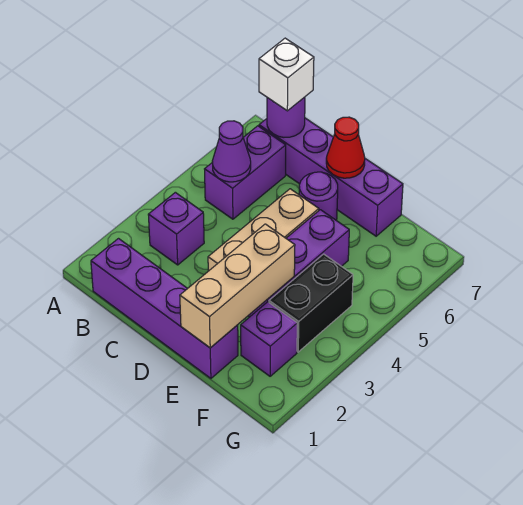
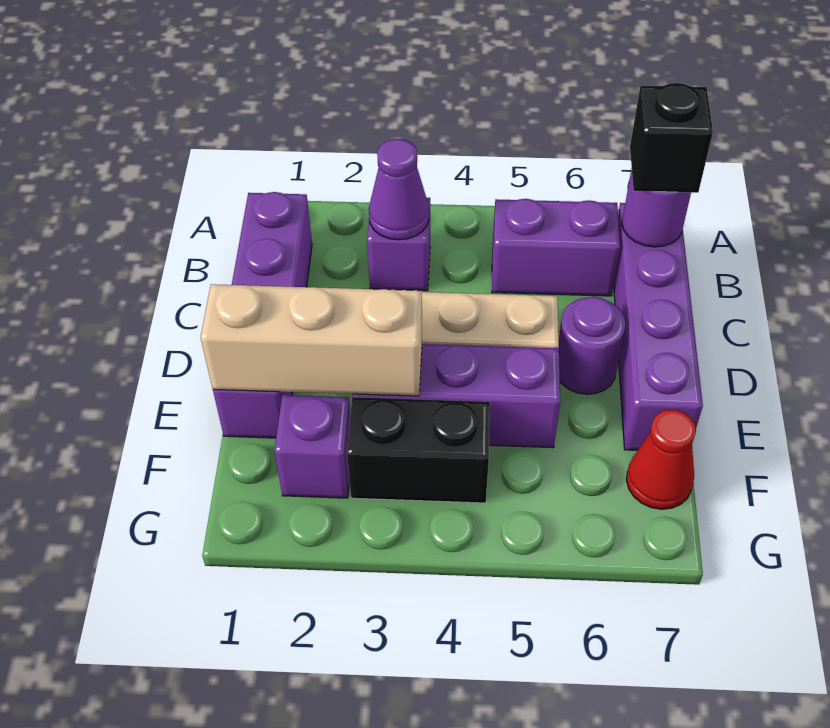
purple cone B5 level 2 -> purple cone B3 level 2
white brick B7 level 3 -> black brick B7 level 3
red cone D7 level 2 -> red cone F7 level 1

